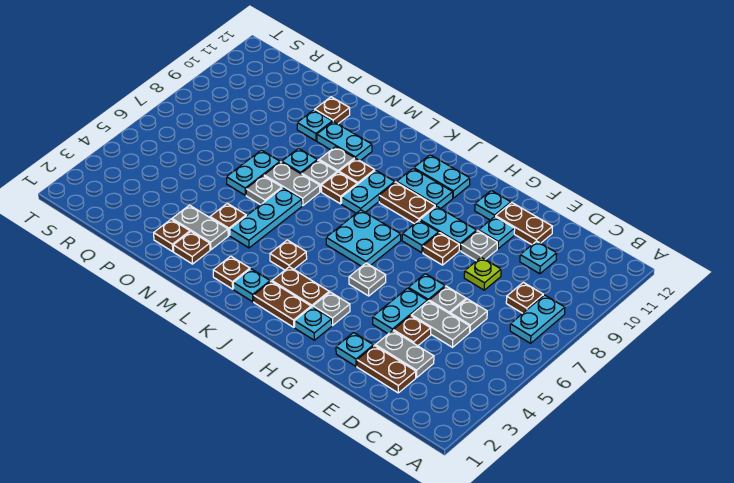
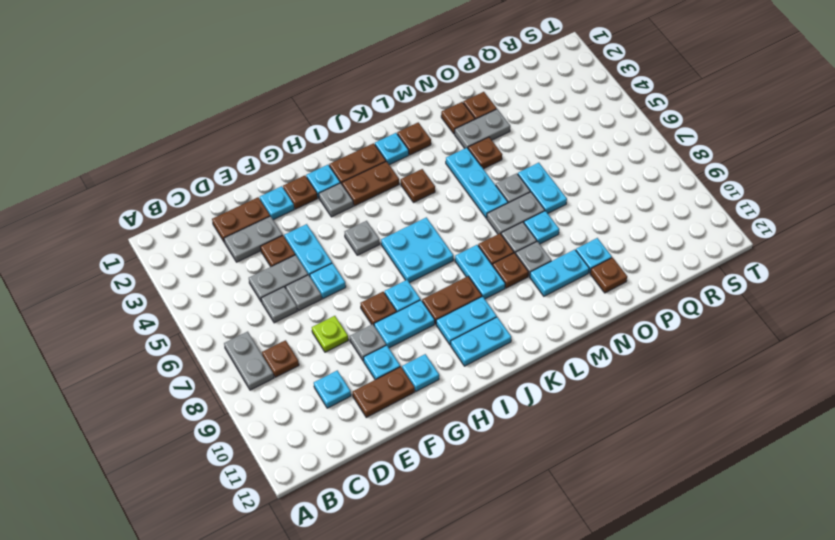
cyan plate B7:B8 level 1 -> grey plate B7:B8 level 1
none -> brown plate G2 level 1

